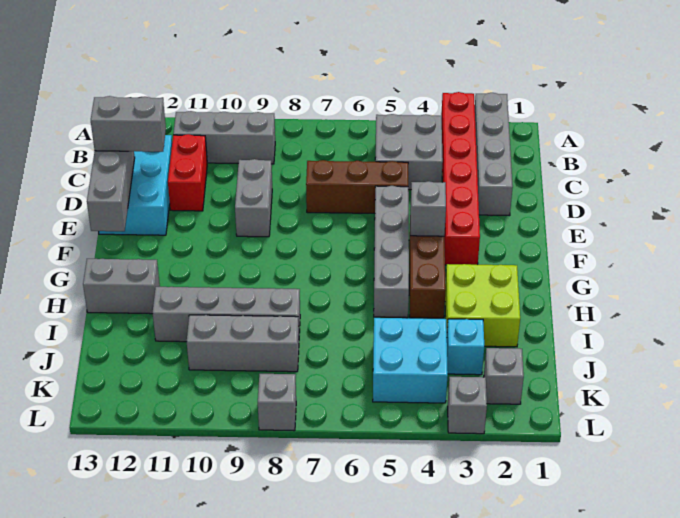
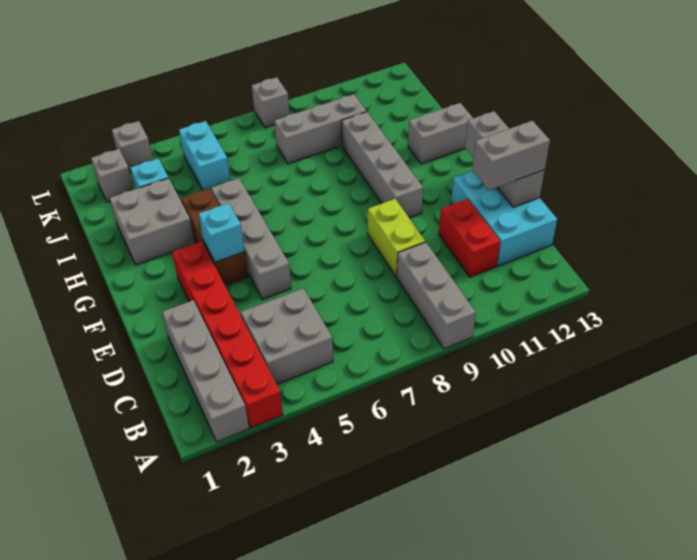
grey brick B9:B11 level 1 -> grey brick A9:C9 level 1
brown brick D5:D7 level 1 -> none
grey brick D9:E9 level 1 -> lime brick D9:E9 level 1
grey brick F4 level 2 -> cyan brick F4 level 2
lime brick H2:I3 level 1 -> grey brick H2:I3 level 1
grey brick I8:I11 level 1 -> grey brick F10:I10 level 1
cyan brick J4:K5 level 1 -> cyan brick J5:K5 level 1

